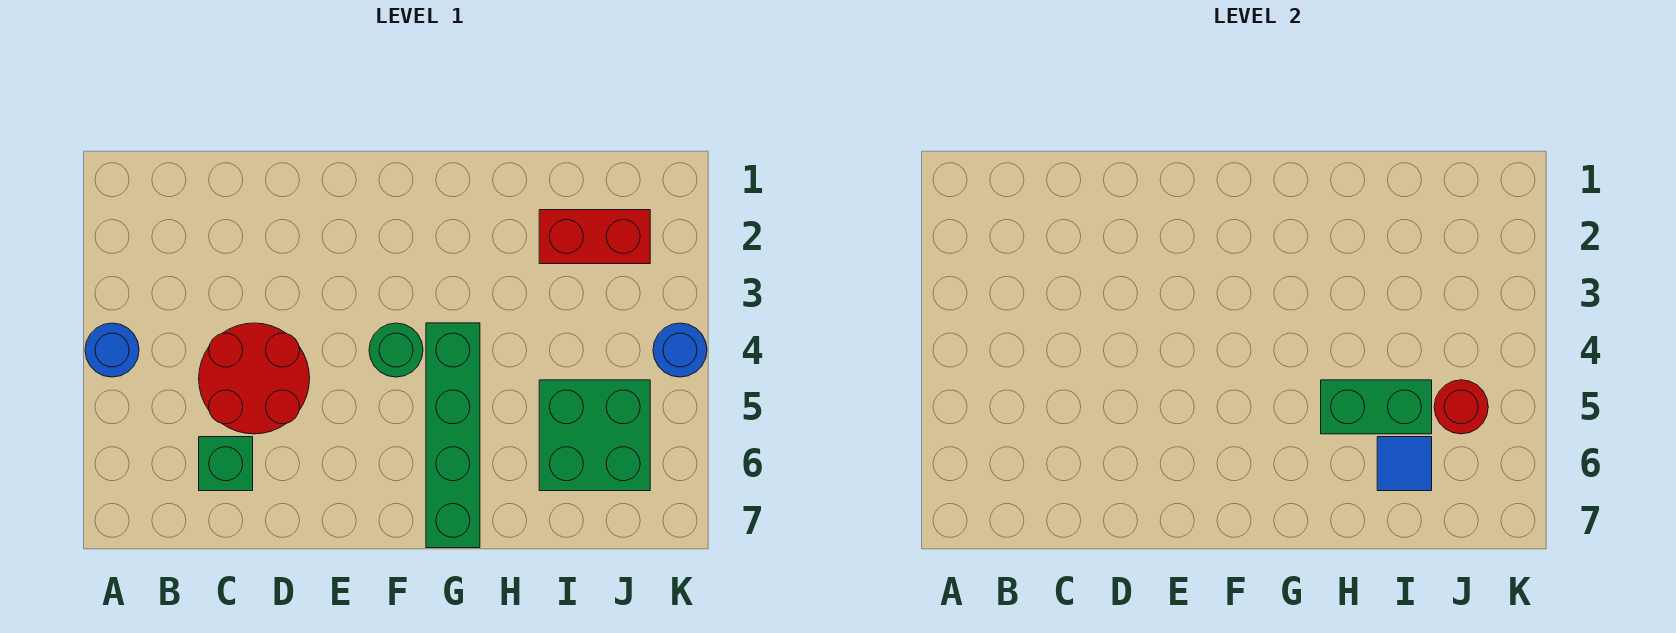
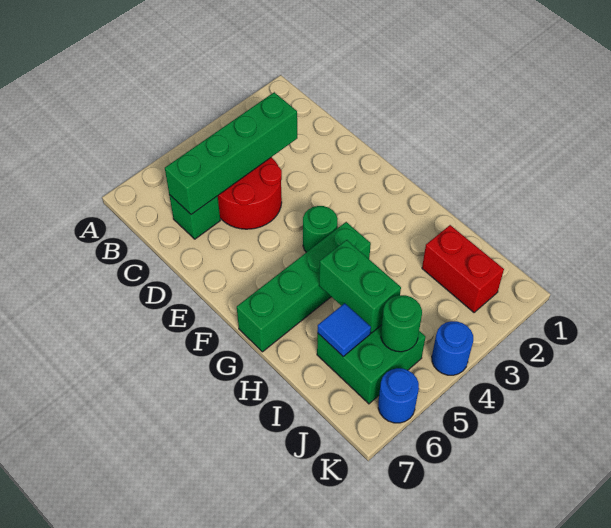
blue round brick A4 level 1 -> blue round brick K6 level 1
none -> green brick C3:C6 level 2
red round brick J5 level 2 -> green round brick J5 level 2

